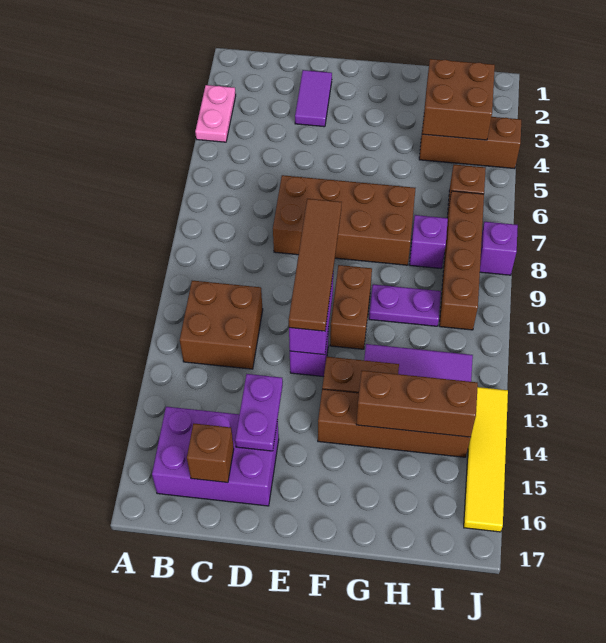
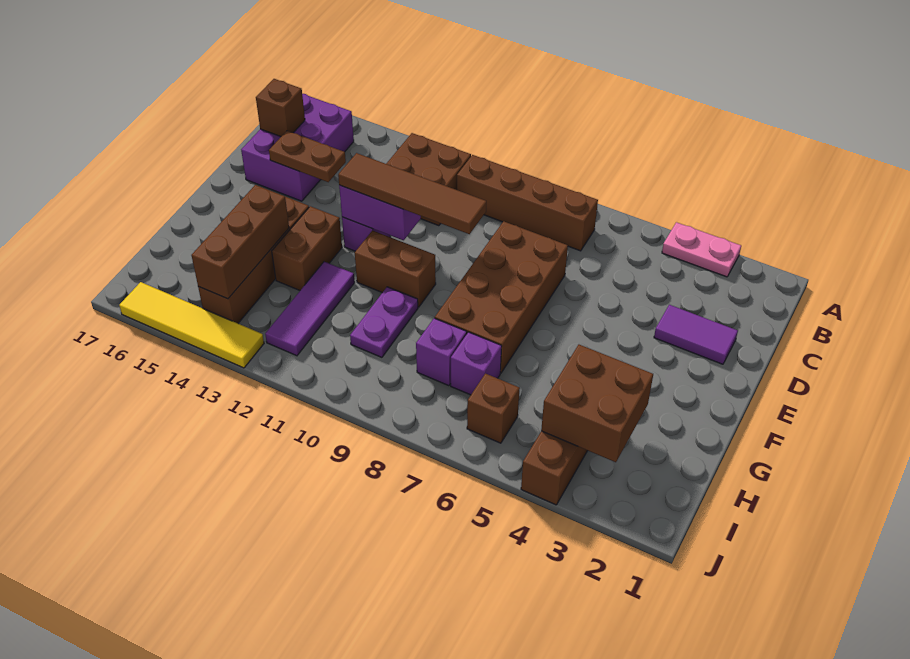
purple plate D14:D15 level 2 -> brown plate D14:D15 level 2
brown brick I7:I10 level 1 -> brown brick B7:B10 level 1
purple brick J8 level 1 -> purple brick H7 level 1

